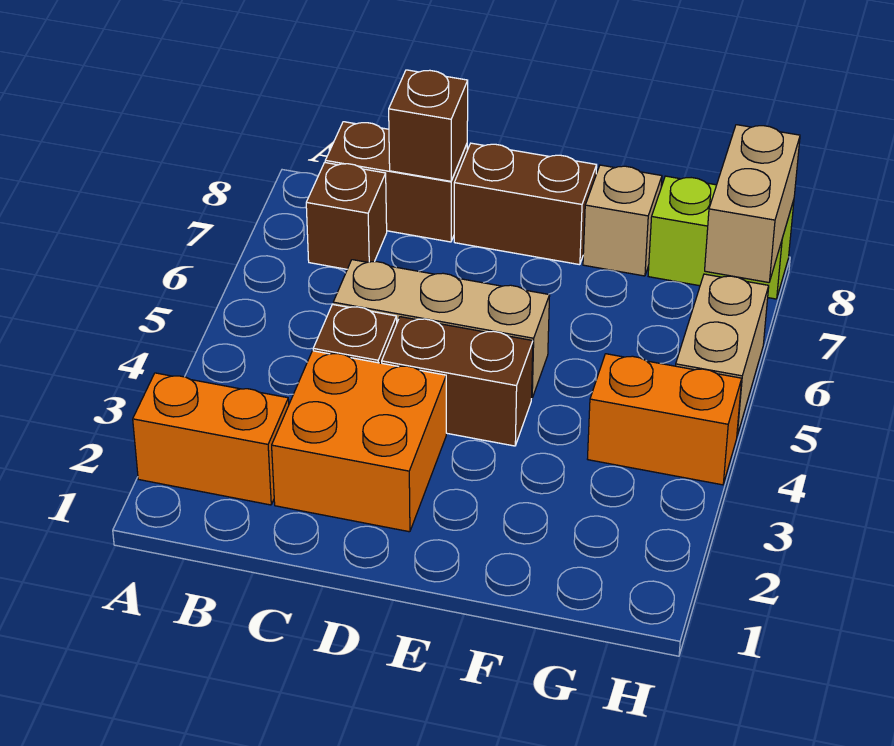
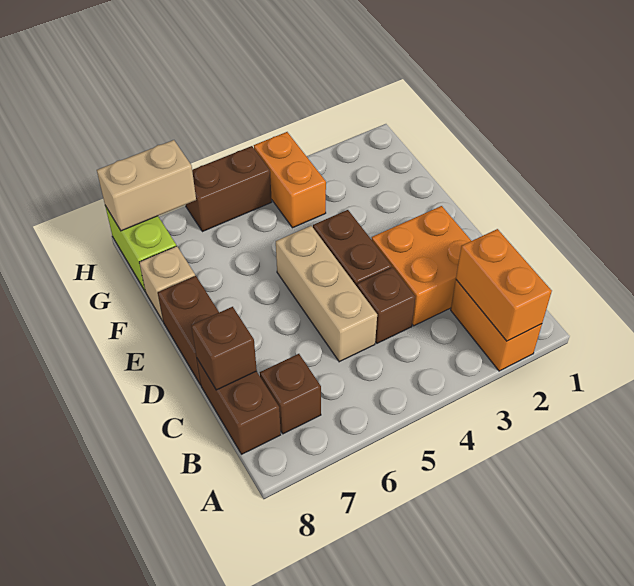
none -> orange brick A2:B2 level 2
tan brick H5:H6 level 1 -> brown brick H5:H6 level 1

